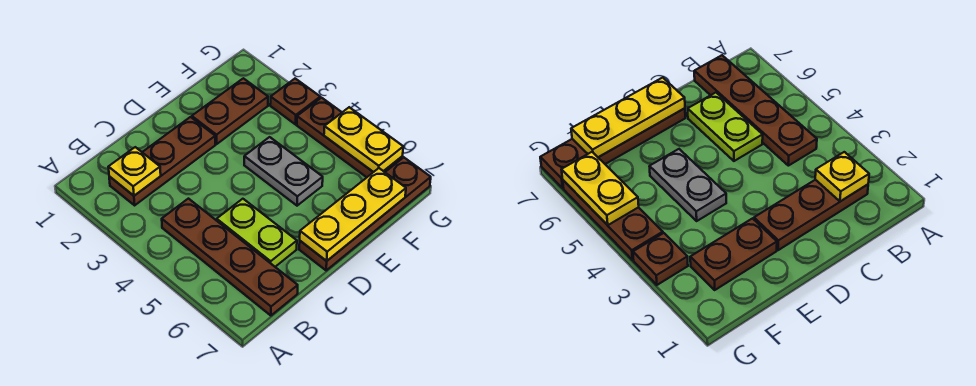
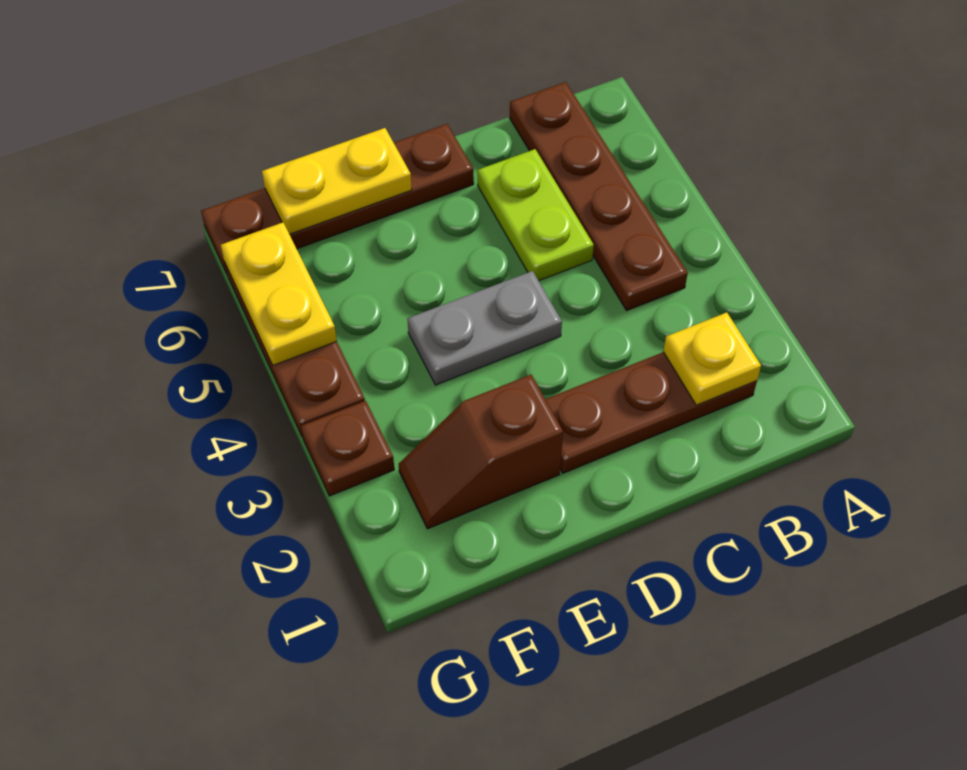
yellow plate D7:F7 level 2 -> yellow plate E7:F7 level 2
brown plate E2:F2 level 1 -> brown slope E2:F2 level 1 top E
grey plate E4:E5 level 1 -> grey plate D4:E4 level 1

